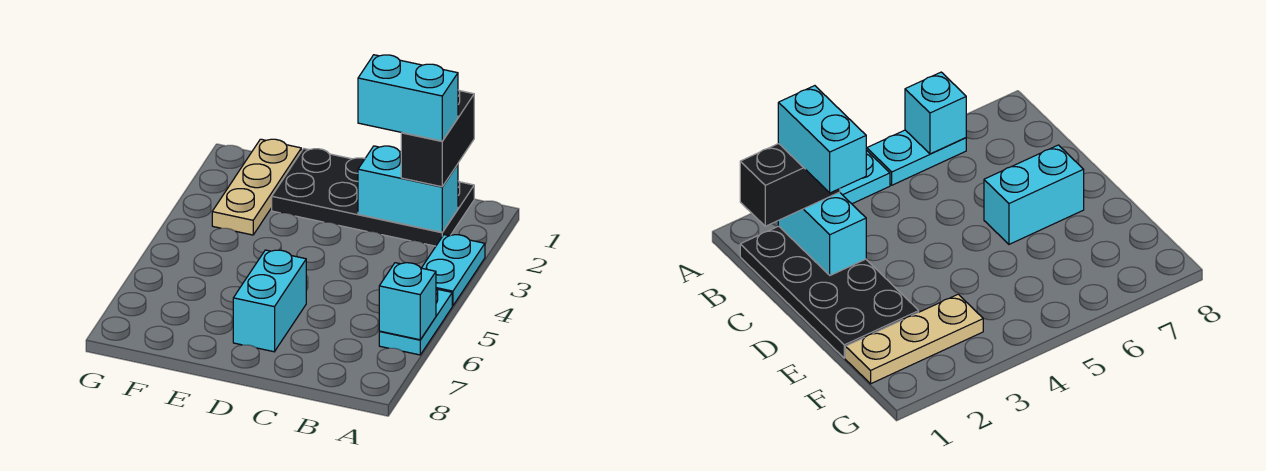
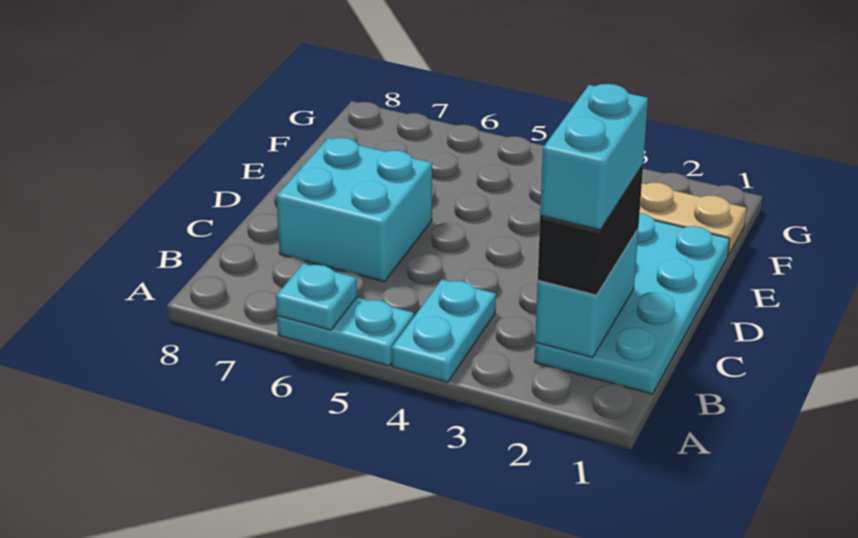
cyan plate A3:A4 level 1 -> cyan plate A4:B4 level 1
cyan brick A6 level 2 -> cyan plate A6 level 2
black plate B1:E2 level 1 -> cyan plate B1:E2 level 1
black brick B1:B2 level 3 -> black brick B2:C2 level 3
cyan brick D6:D7 level 1 -> cyan brick C6:D7 level 1

